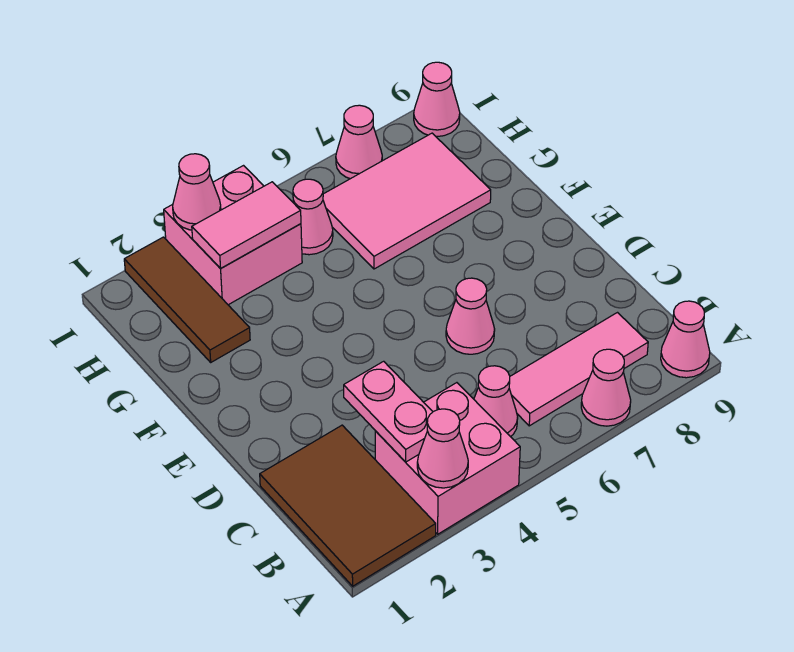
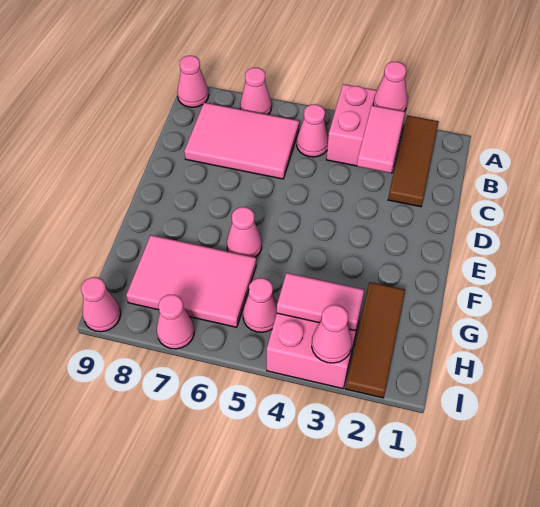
brown tile A1:C2 level 1 -> brown tile A2:C2 level 1
pink plate B3:C3 level 2 -> pink tile B3:C3 level 2
pink tile B6:B8 level 1 -> pink tile B6:C8 level 1
pink cone D6 level 1 -> pink cone F6 level 1

